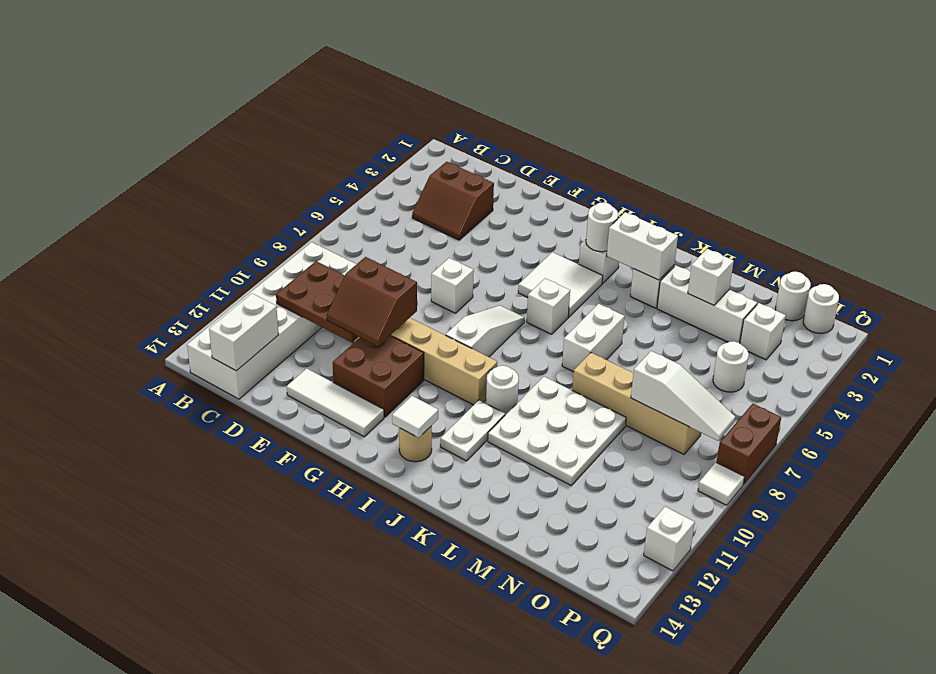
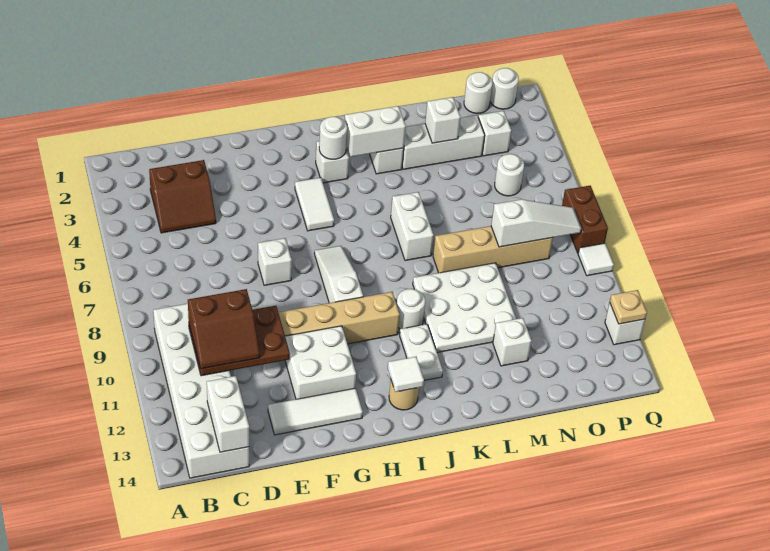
brown slope E10:F11 level 3 top 10 -> brown slope C10:D11 level 3 top 10
brown brick F11:G12 level 1 -> white brick F11:G12 level 1
white tile H4:I5 level 1 -> white tile H4:H5 level 1
white brick I6 level 1 -> white brick M12 level 1
none -> tan plate Q12 level 2

